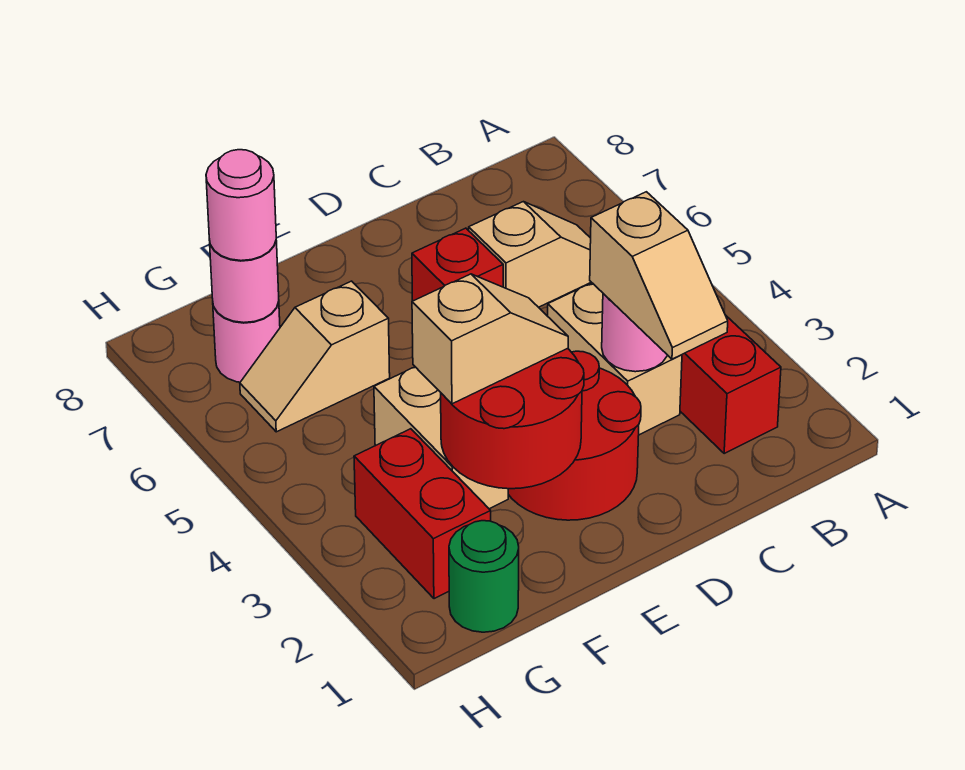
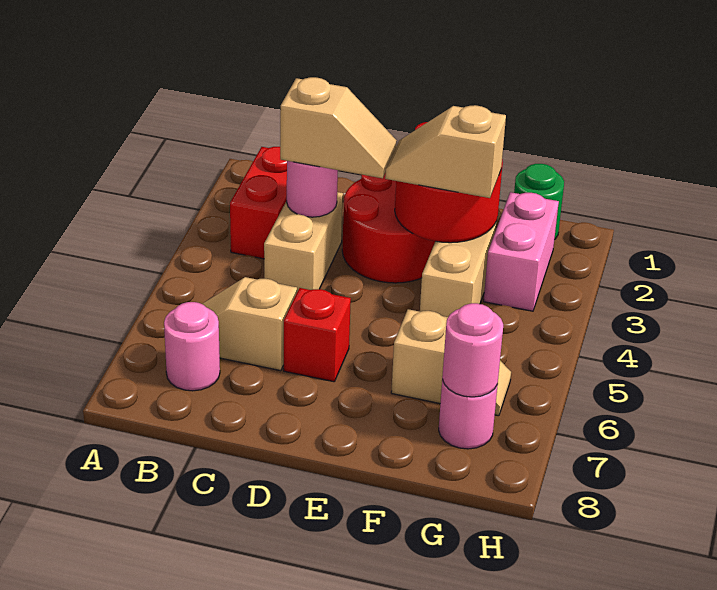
tan slope C2:C3 level 3 top 3 -> tan slope C3:D3 level 3 top C
red brick G2:G3 level 1 -> pink brick G2:G3 level 1
pink round brick G7 level 3 -> pink round brick B7 level 1

